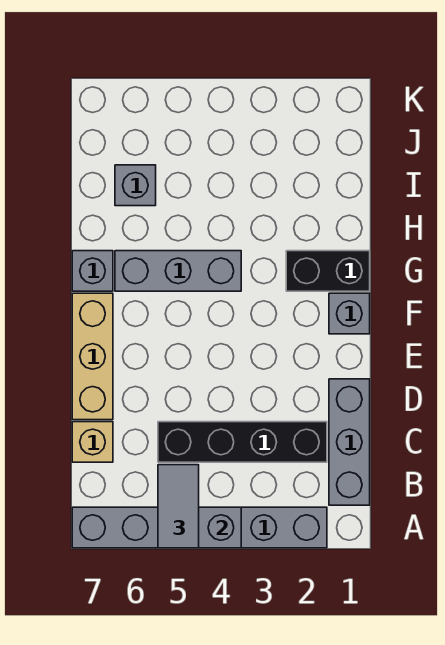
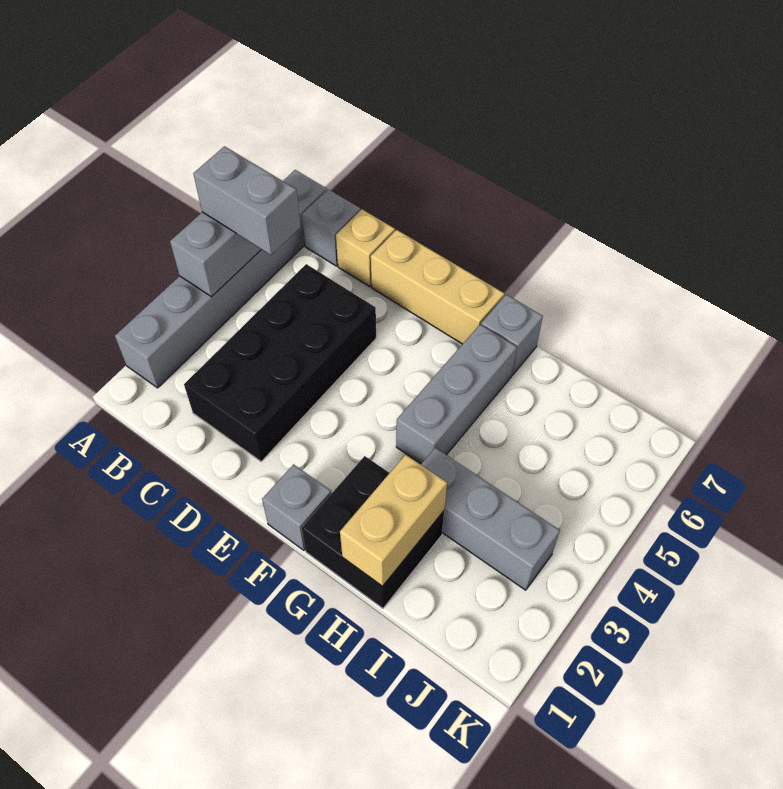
grey tile A5:B5 level 3 -> grey brick A5:B5 level 3
grey brick B1:D1 level 1 -> grey brick H3:J3 level 1
black brick C2:C5 level 1 -> black brick C2:D5 level 1
black brick G1:G2 level 1 -> black brick G1:H2 level 1
none -> tan brick H1:H2 level 2
grey brick I6 level 1 -> grey brick B7 level 1

